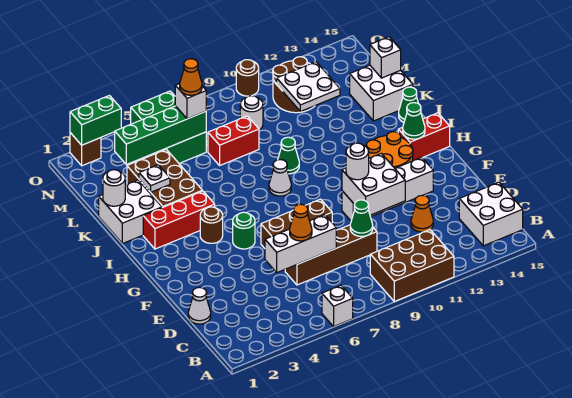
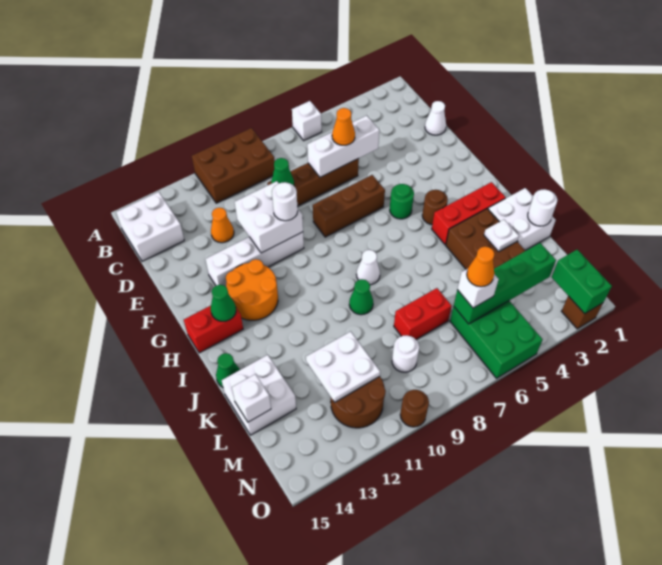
green brick O2:O3 level 2 -> green brick N2:O2 level 2

